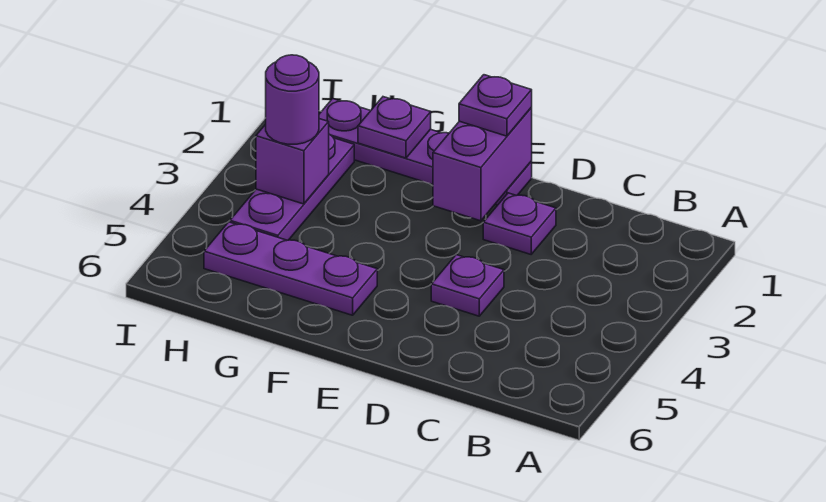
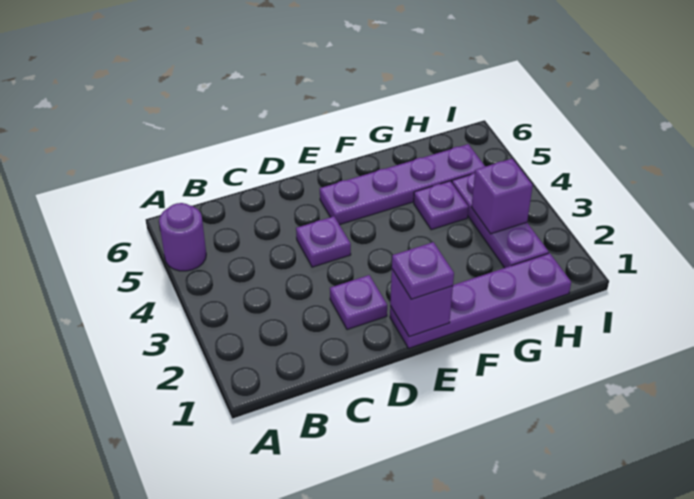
purple brick E1:E2 level 2 -> purple brick E1 level 2
purple plate F5:H5 level 1 -> purple plate E5:H5 level 1
purple plate G1 level 2 -> purple plate G4 level 1
purple round brick H3 level 3 -> purple round brick A5 level 1

